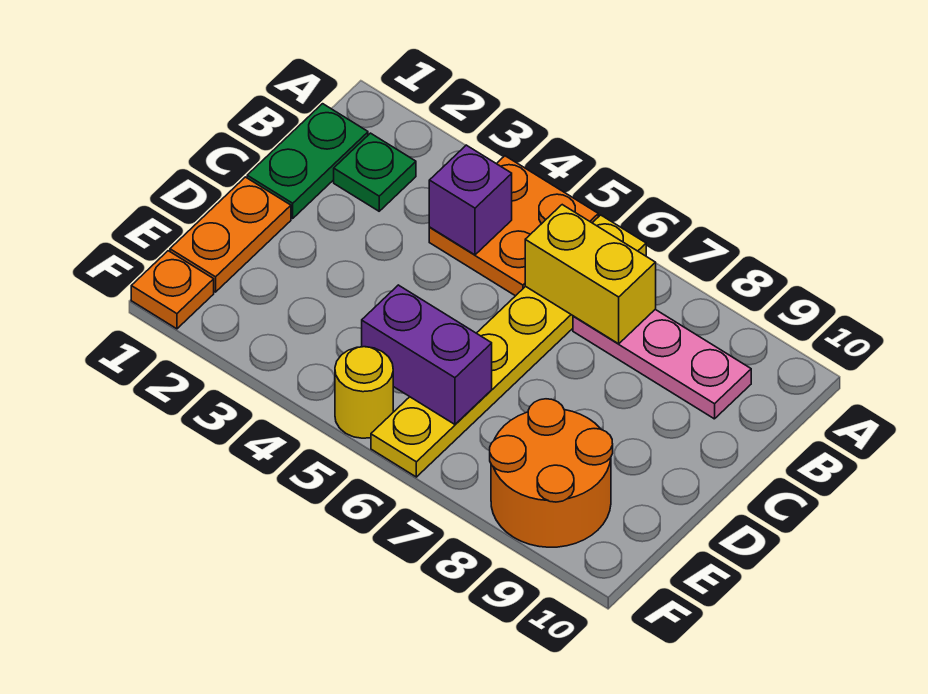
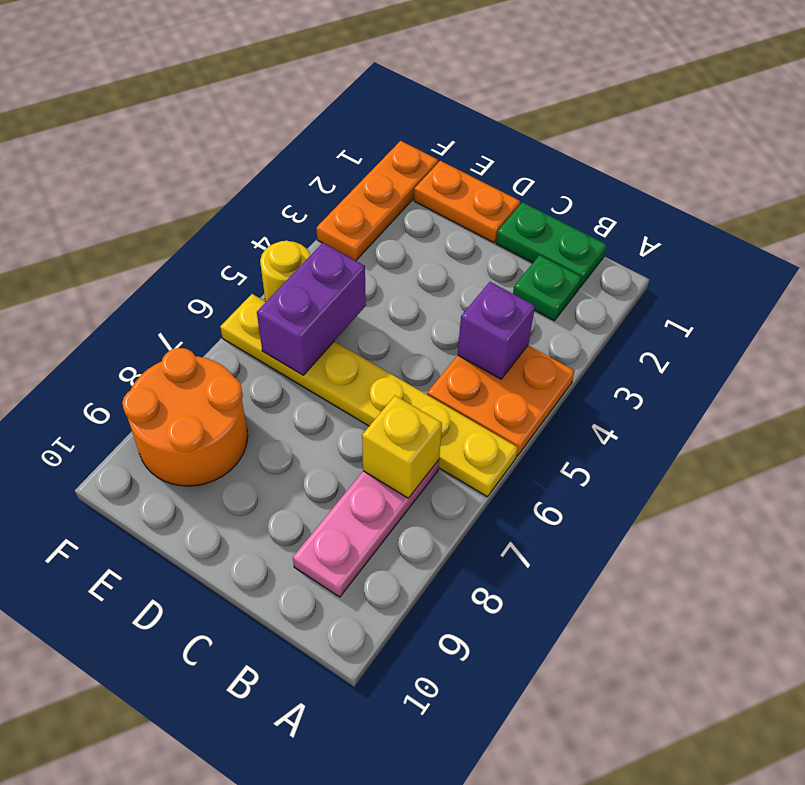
yellow brick B6:B7 level 2 -> yellow brick B7 level 2
orange plate F1 level 1 -> orange plate F1:F3 level 1

